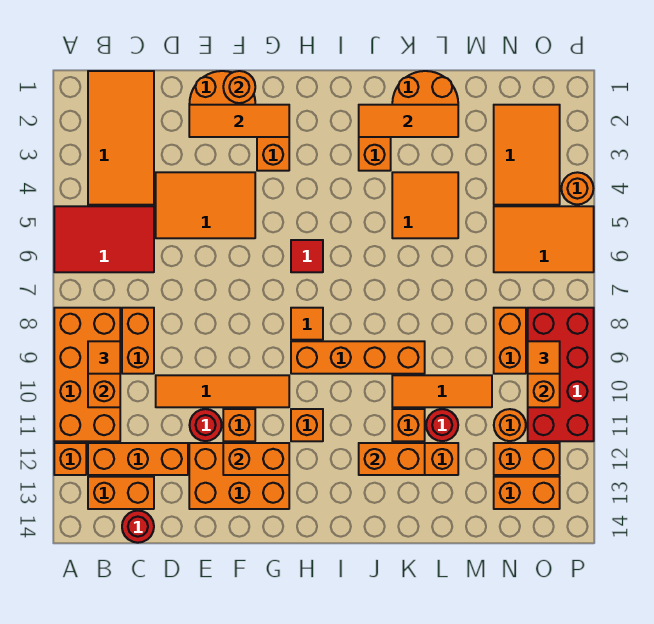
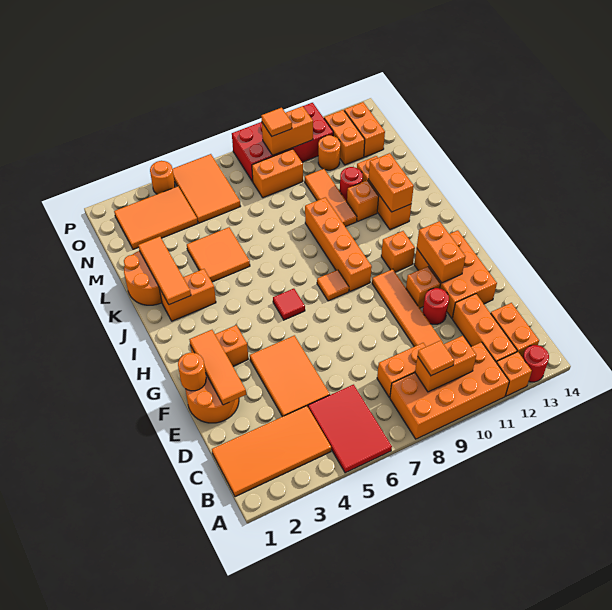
red round brick C14 level 1 -> red round brick A13 level 1

